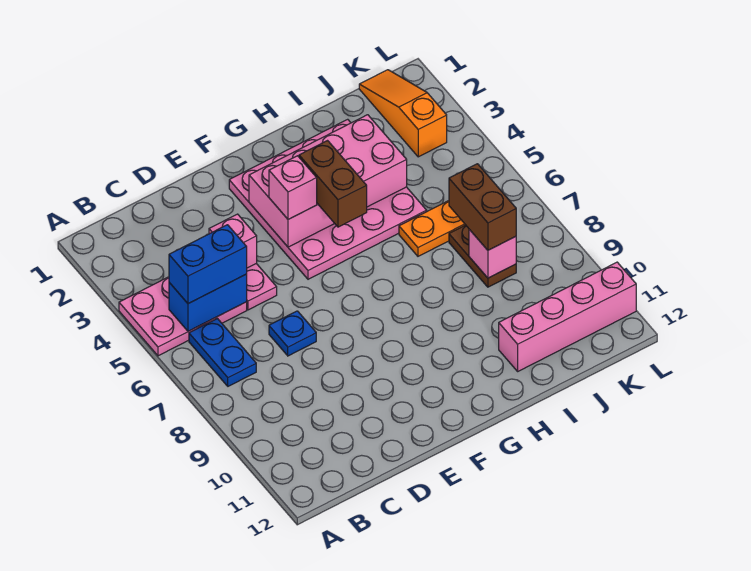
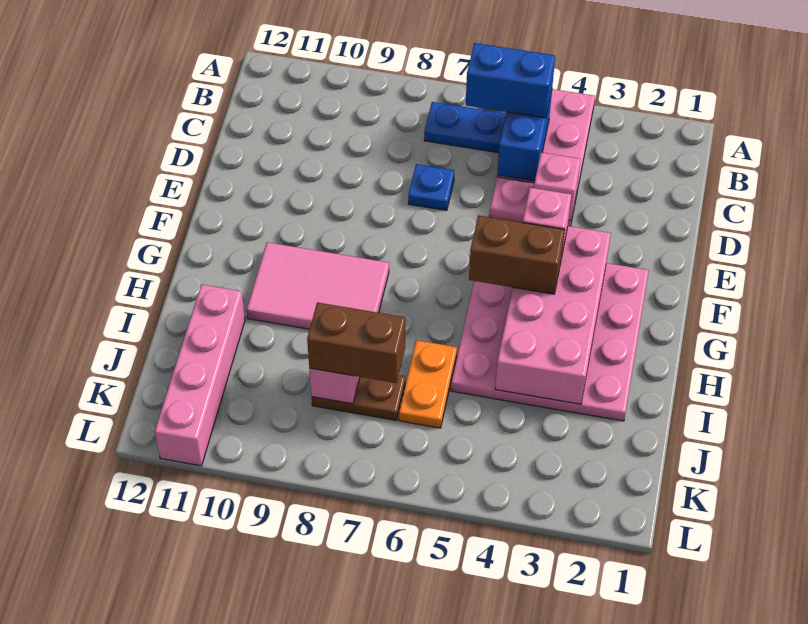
blue brick B5:C5 level 3 -> blue brick B5:B6 level 3
none -> pink tile G8:H10 level 1
orange slope K1:K3 level 1 top 3 -> none

